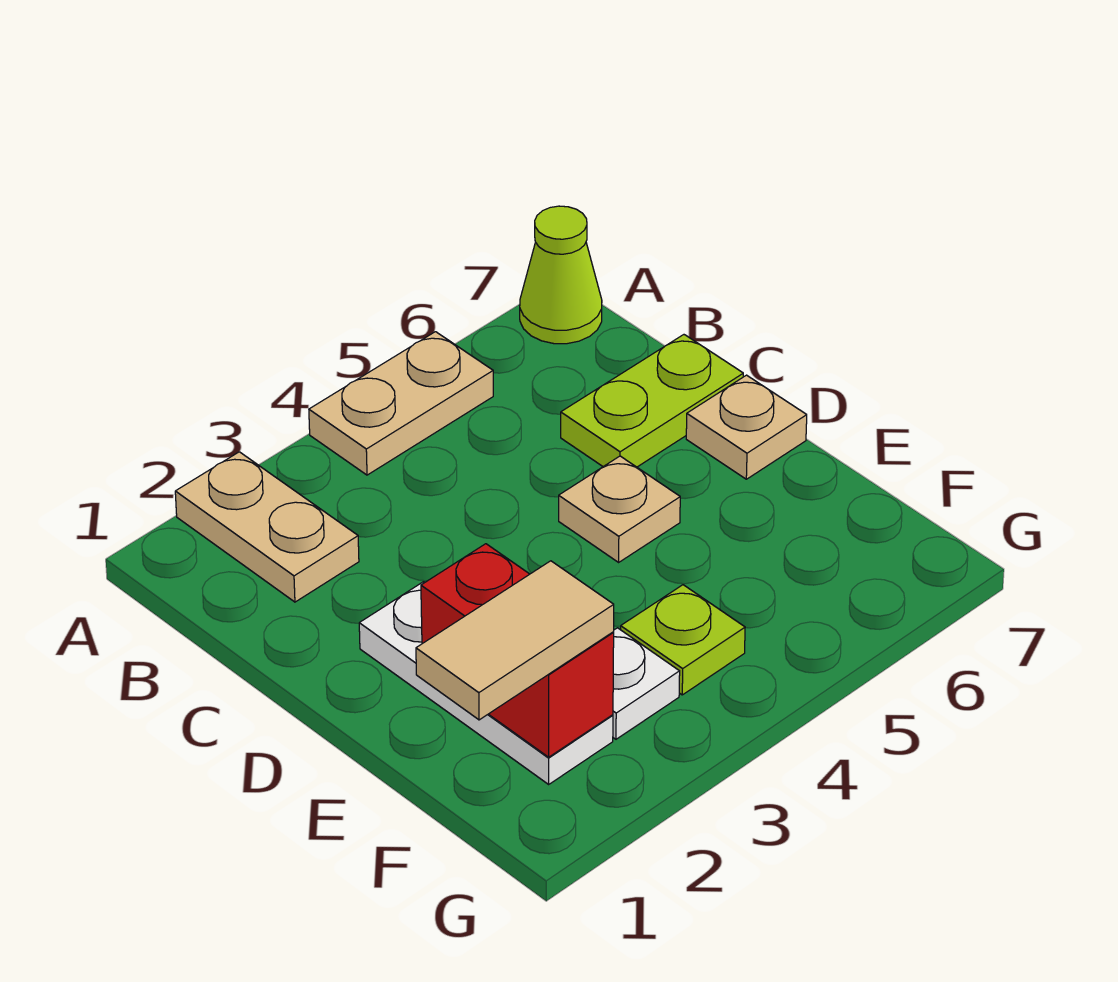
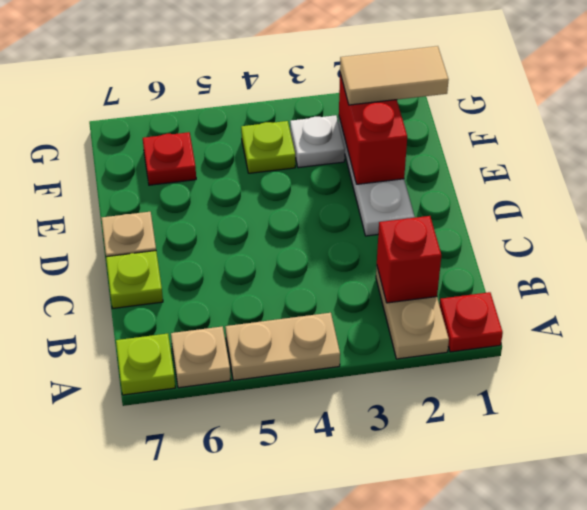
none -> red plate A1 level 1
lime cone A7 level 1 -> lime plate A7 level 1
none -> red brick B2 level 2
lime plate C6:C7 level 1 -> lime plate C7 level 1
tan plate D5 level 1 -> tan plate A6 level 1
none -> red plate F6 level 1

